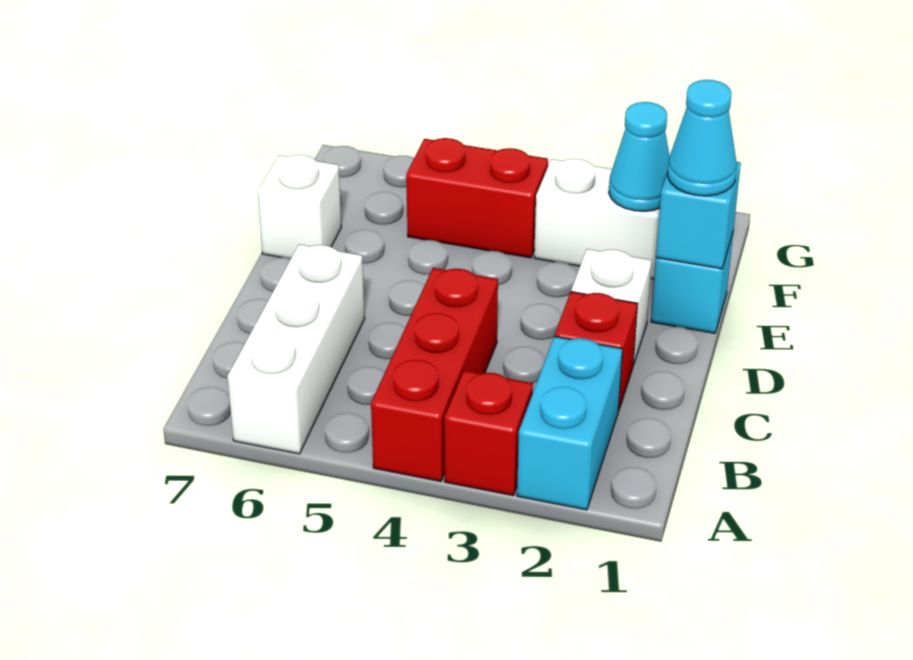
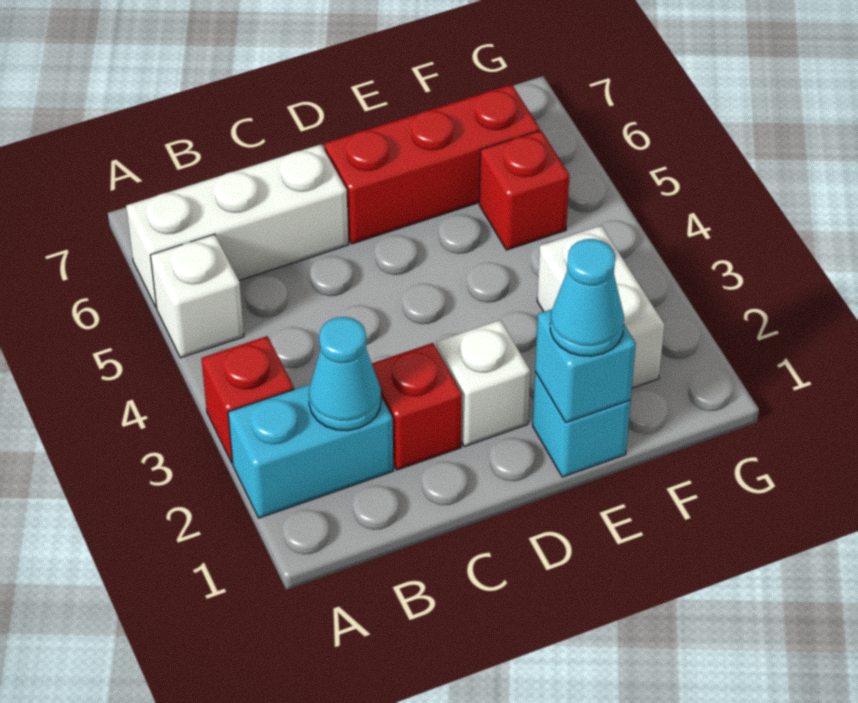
red brick A4:C4 level 1 -> red brick D6:F6 level 1
white brick E7 level 1 -> white brick A5 level 1
cyan cone F2 level 2 -> cyan cone B2 level 2
red brick F4:F5 level 1 -> red brick F5 level 1

